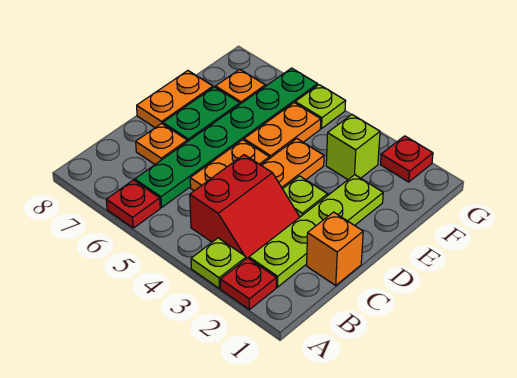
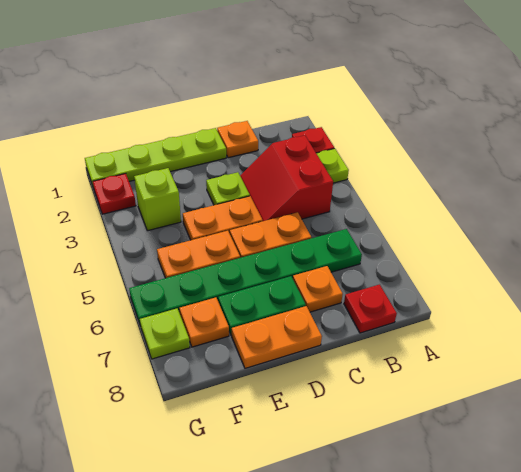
red plate A6 level 1 -> red plate B8 level 1
lime plate B2:E2 level 1 -> lime plate D1:G1 level 1
red slope B3:C4 level 1 top 4 -> red slope B3:C4 level 1 top B
orange brick C1 level 1 -> orange plate C1 level 1
lime plate G5 level 1 -> lime plate G7 level 1

